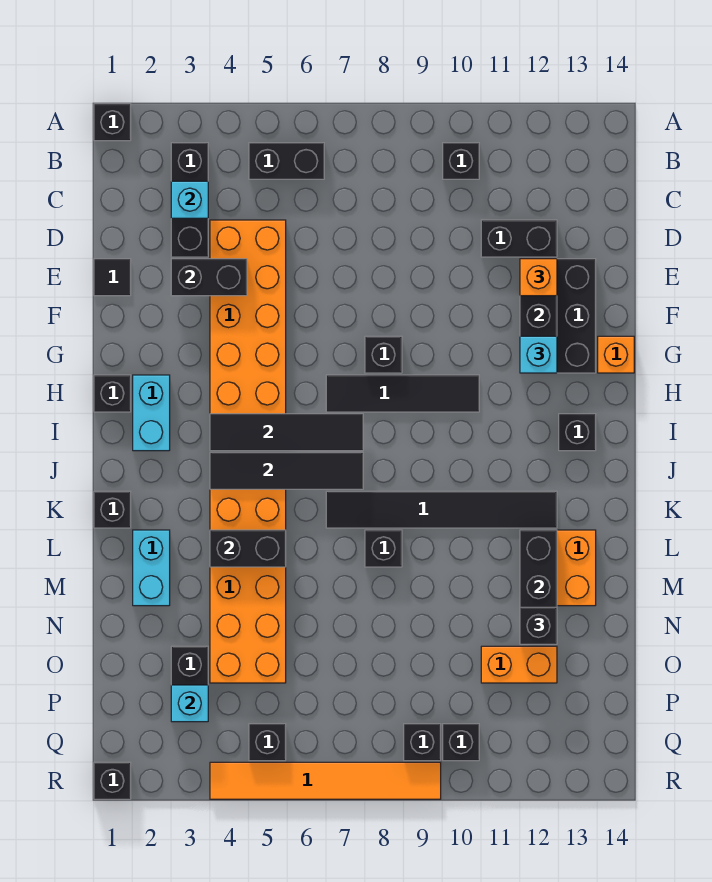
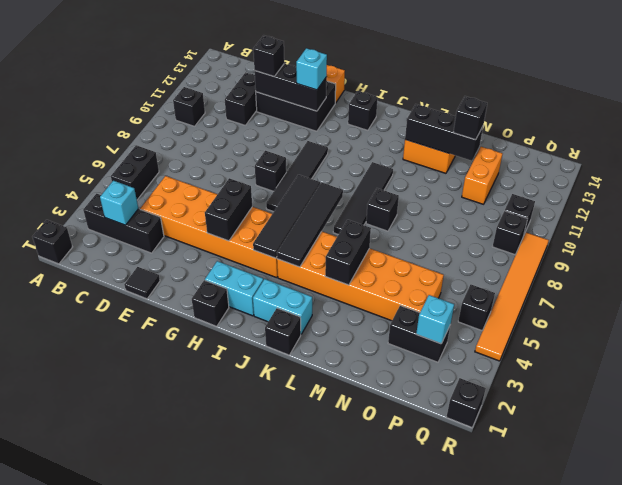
black brick E3:E4 level 2 -> black brick G4:G5 level 2
orange brick E12 level 3 -> black brick E12 level 3
black tile K7:K12 level 1 -> black tile K7:K10 level 1
cyan brick L2:M2 level 1 -> cyan brick J2:K2 level 1

